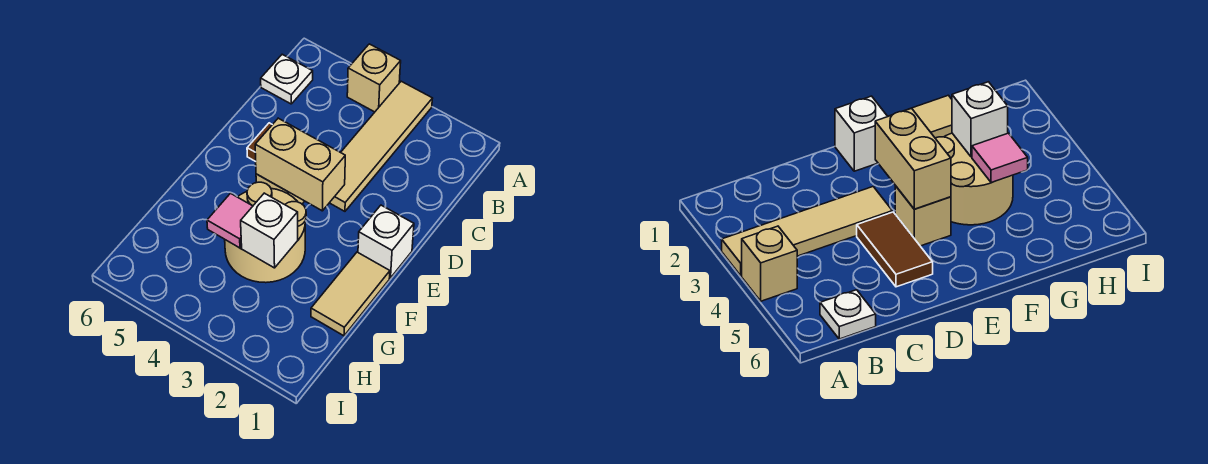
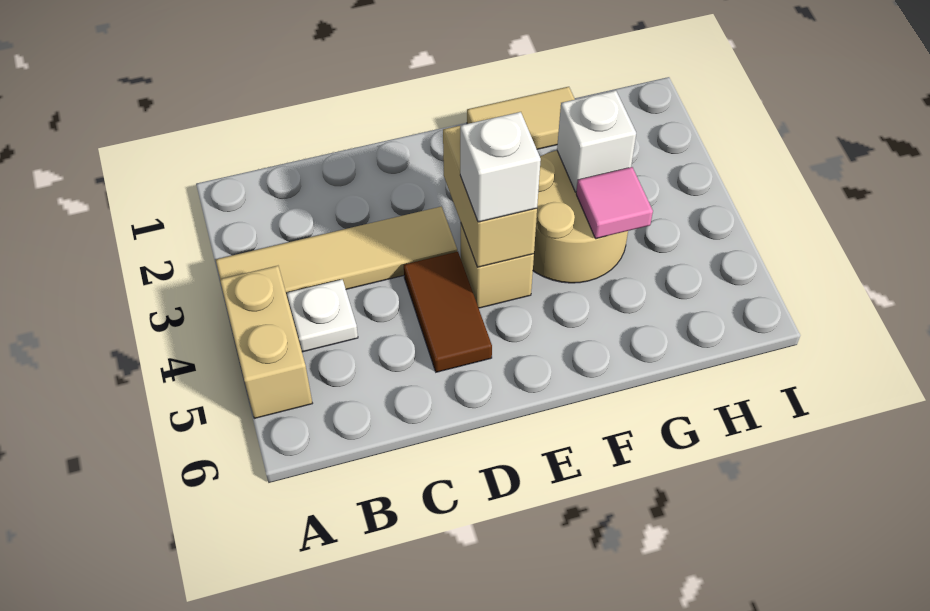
tan brick A4 level 1 -> tan brick A4:A5 level 1
white plate B6 level 1 -> white plate B4 level 1
white brick E1 level 1 -> white brick E4 level 3

